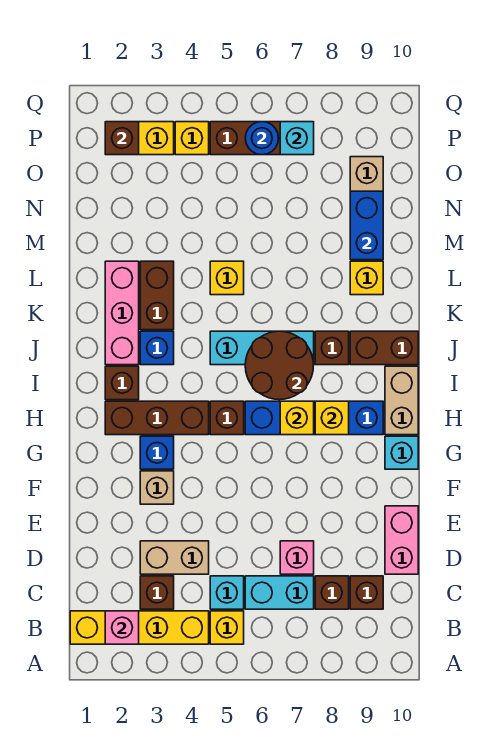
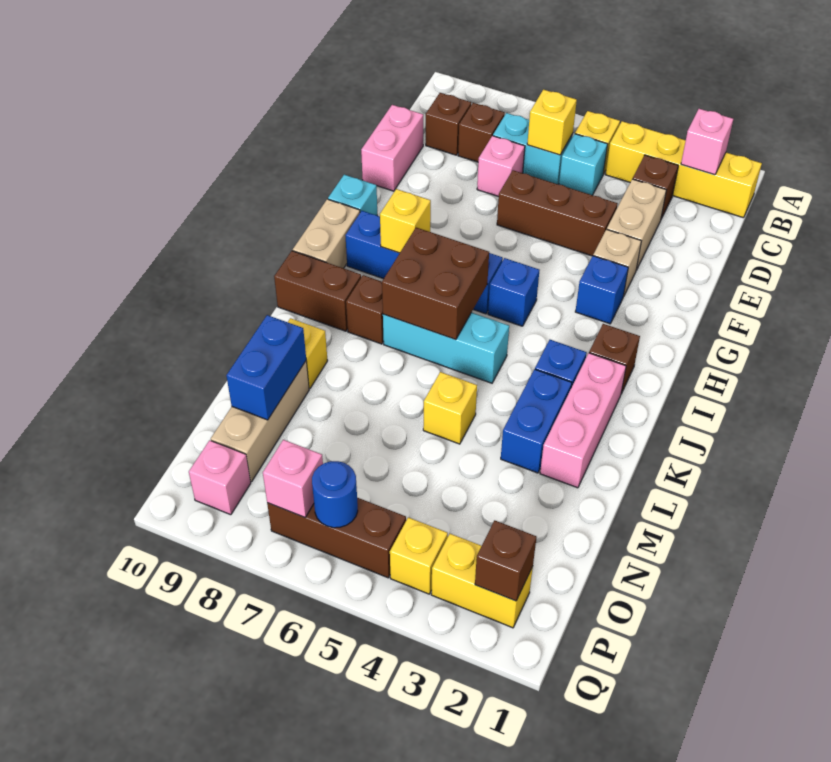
tan brick D3:D4 level 1 -> tan brick D3:E3 level 1
brown brick H2:H4 level 1 -> brown brick E4:E6 level 1
brown brick H5 level 1 -> blue brick H5 level 1
yellow brick H7 level 2 -> yellow brick C6 level 2
brown round brick I6:J7 level 2 -> brown brick I6:J7 level 2
brown brick K3:L3 level 1 -> blue brick K3:L3 level 1
cyan brick P7 level 2 -> pink brick P7 level 2
none -> pink brick P9 level 1

